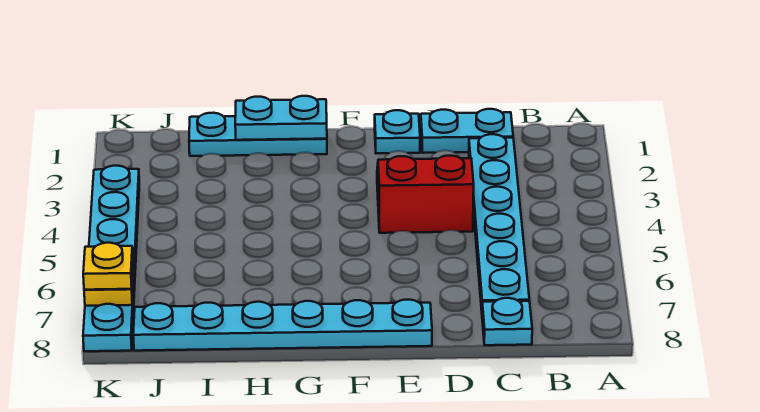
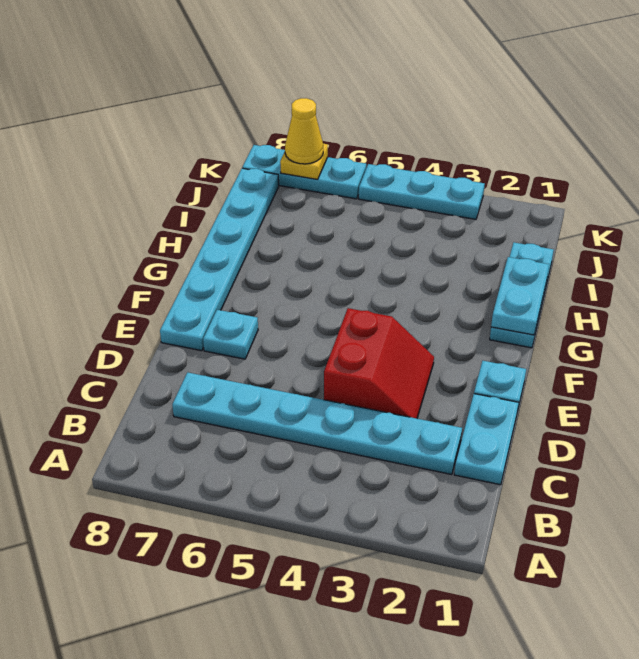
cyan plate C8 level 1 -> cyan plate E7 level 1
yellow plate K7 level 3 -> yellow cone K7 level 3

